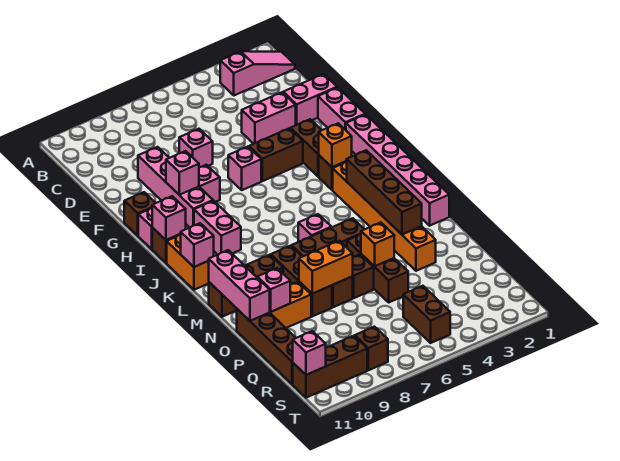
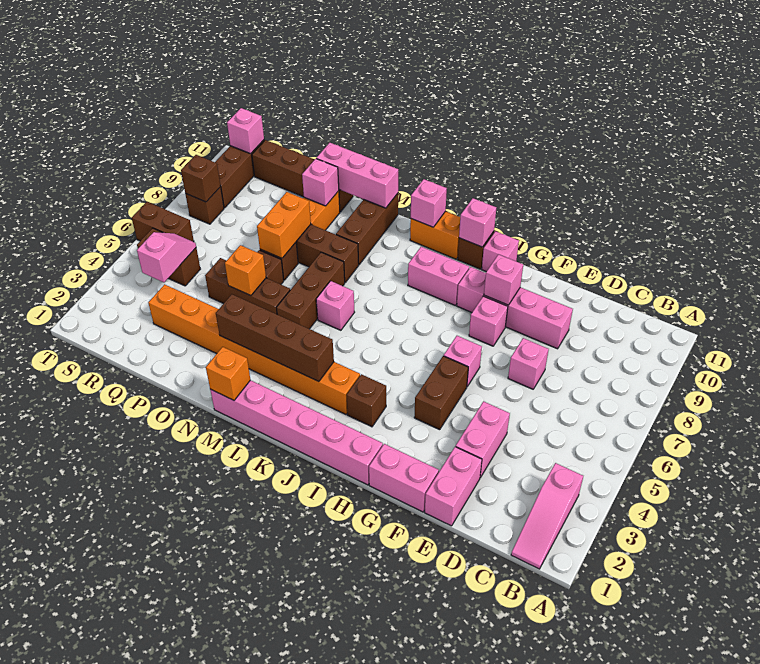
brown brick G3:H3 level 1 -> brown brick S6:T6 level 1
brown brick G11 level 1 -> brown brick S8 level 2
orange brick I3 level 2 -> orange brick M1 level 2
orange brick J3:O3 level 1 -> orange brick J3:Q3 level 1
none -> pink slope R4:R5 level 2 top 4

